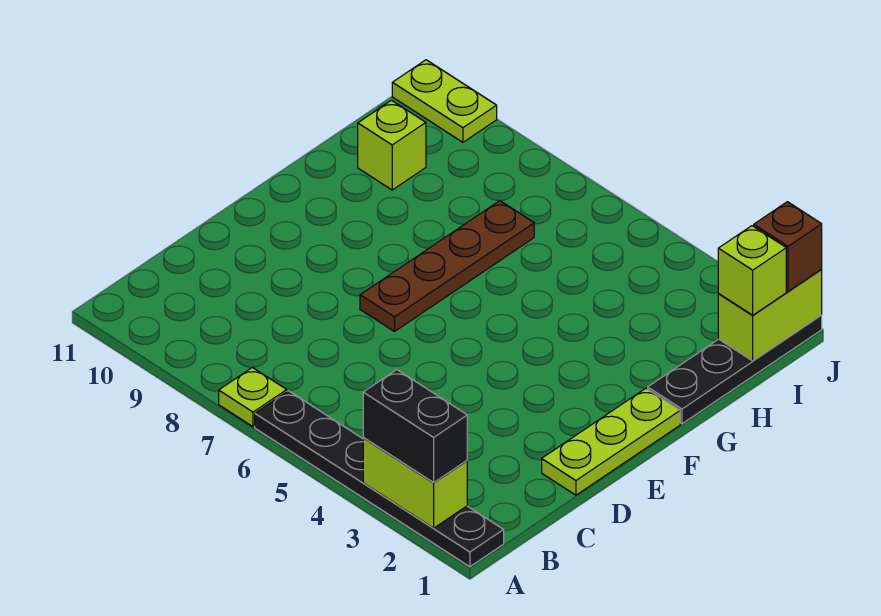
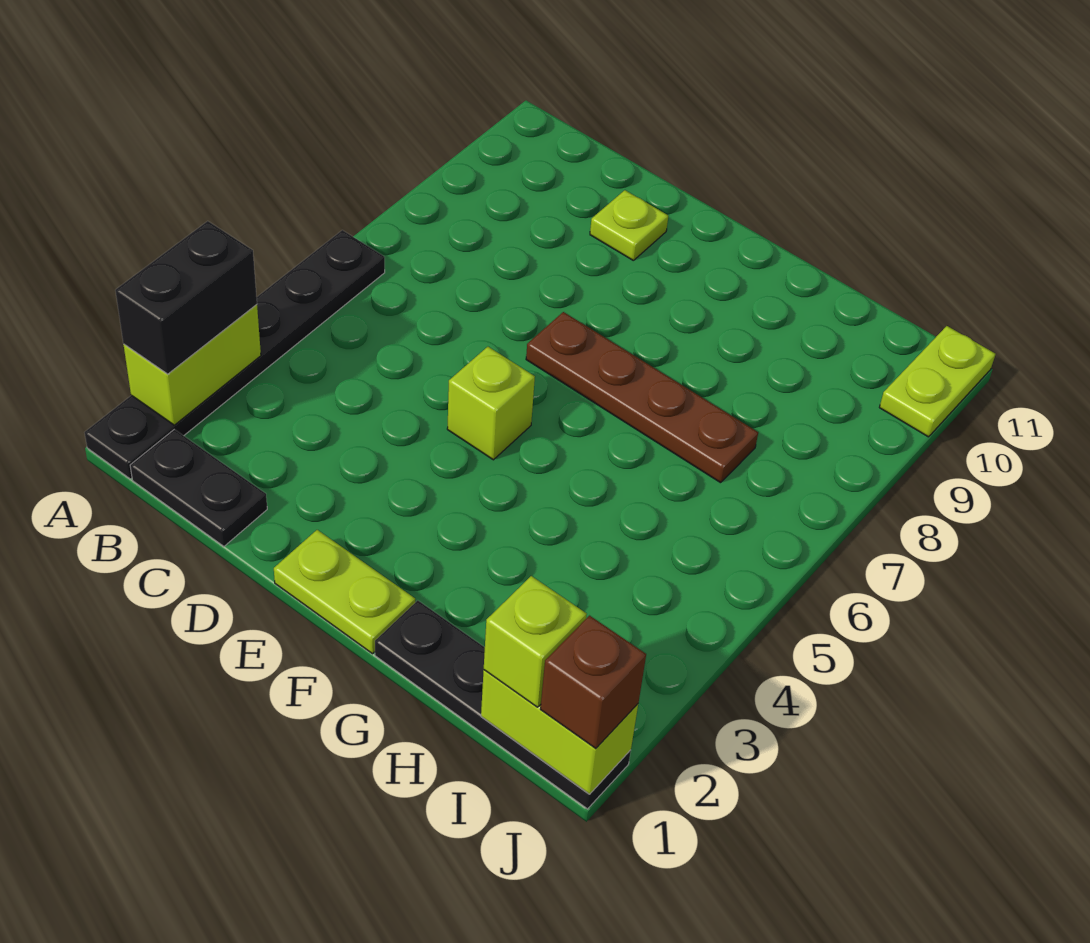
lime plate A7 level 1 -> lime plate D10 level 1
none -> black plate B1:C1 level 1
lime plate D1:F1 level 1 -> lime plate E1:F1 level 1
lime brick H10 level 1 -> lime brick E5 level 1

